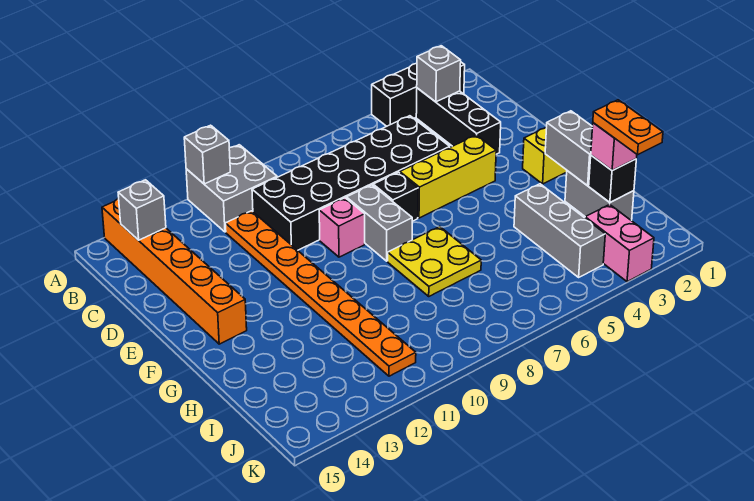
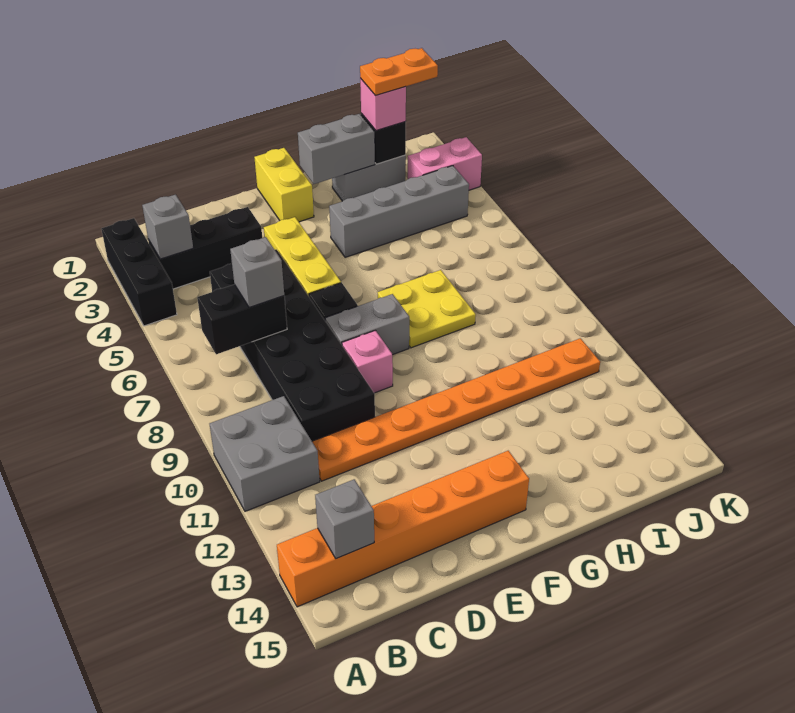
grey brick A11 level 2 -> grey brick C7 level 3
none -> black brick B7:C7 level 2
grey brick H4:J4 level 1 -> grey brick G4:J4 level 1

